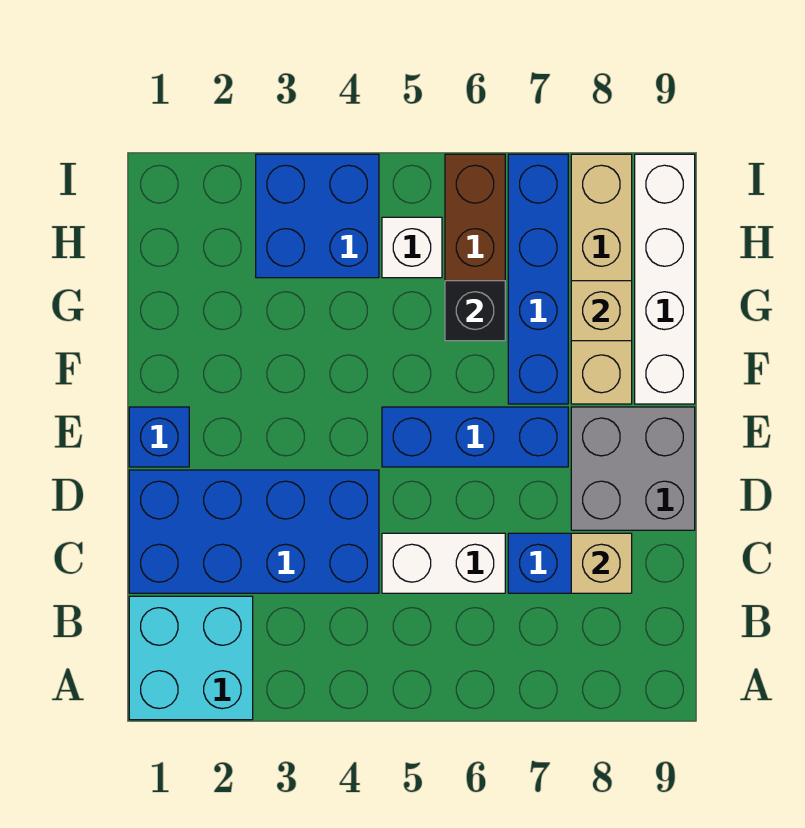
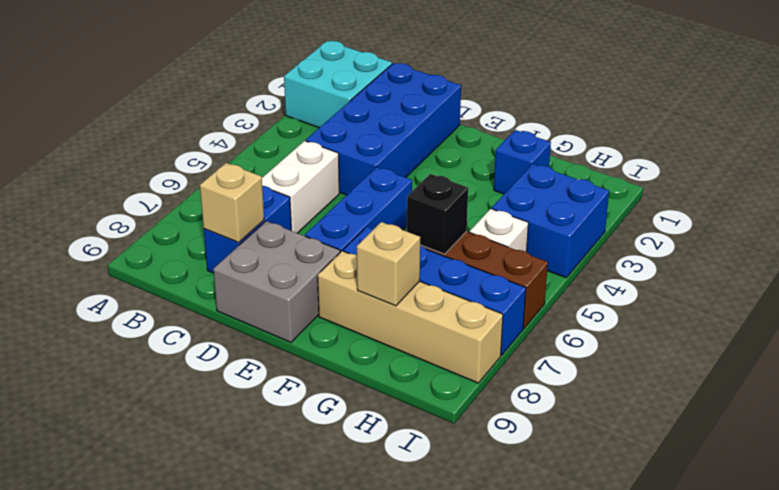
blue brick E1 level 1 -> blue brick G2 level 1
white brick F9:I9 level 1 -> none

